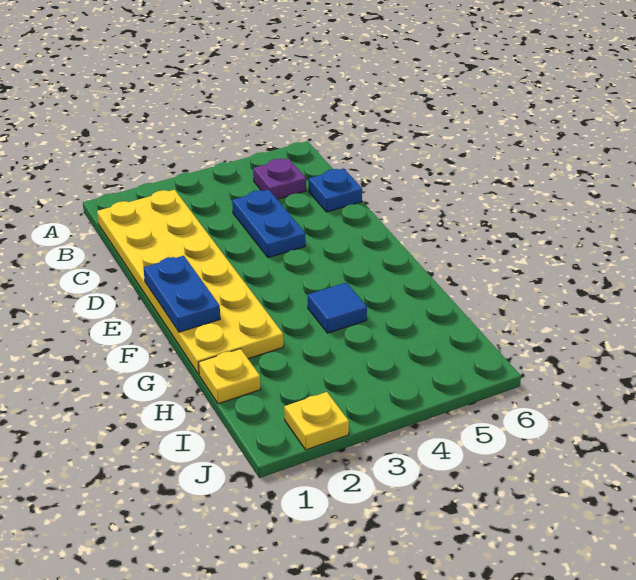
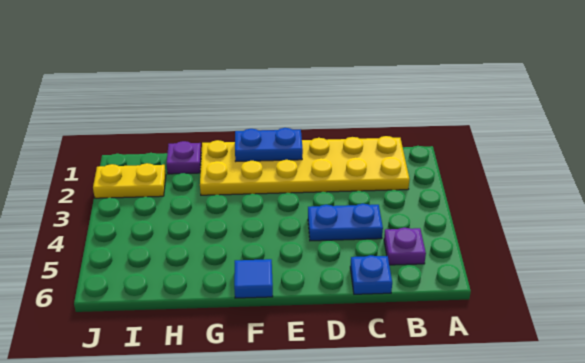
blue tile G4 level 1 -> blue tile F6 level 1
yellow plate H1 level 1 -> purple plate H1 level 1
yellow plate J2 level 1 -> yellow plate I2:J2 level 1

